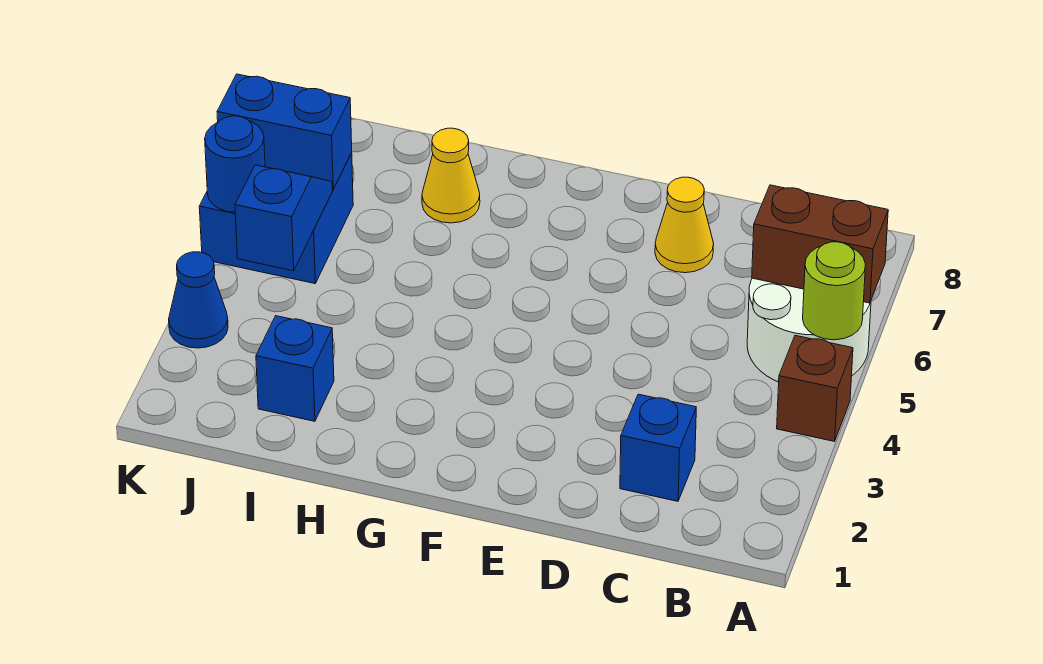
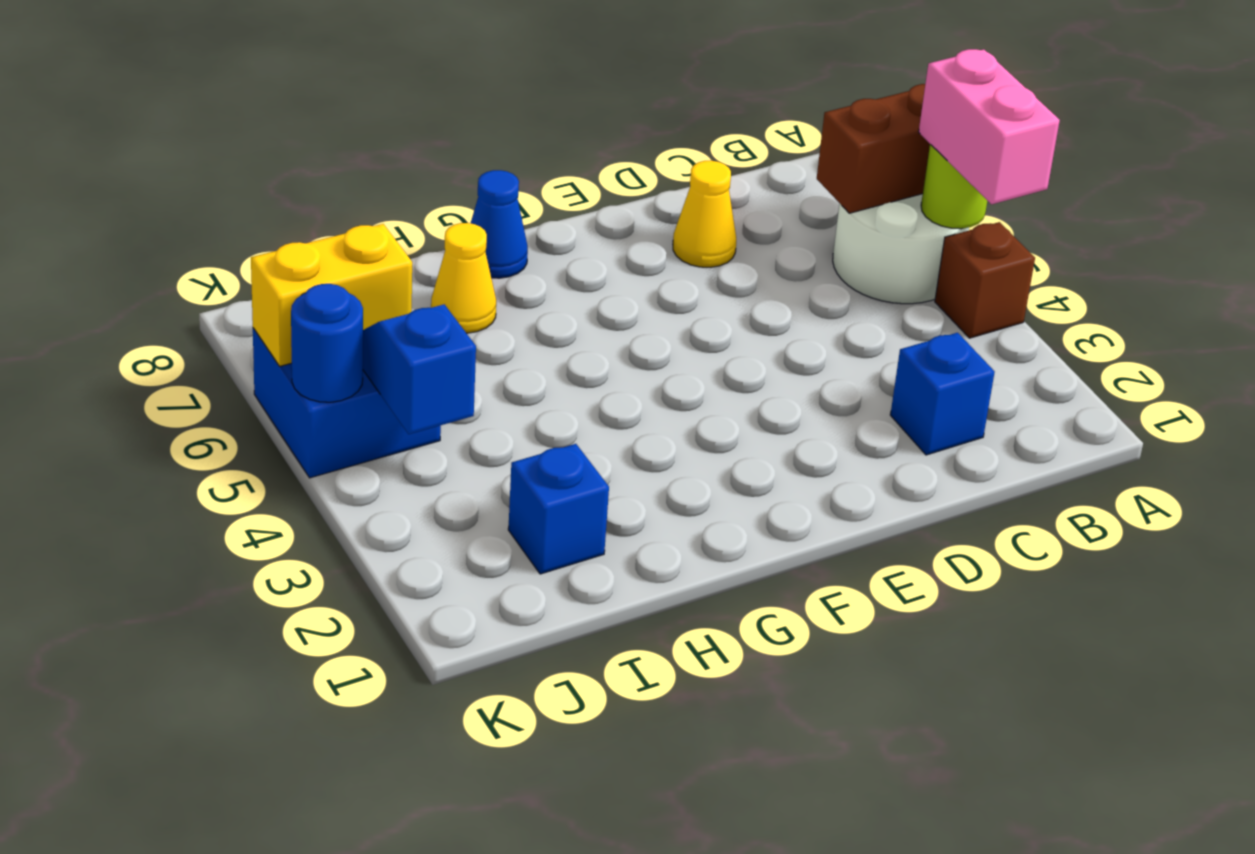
none -> pink brick A4:A5 level 3
blue brick J6:K6 level 2 -> yellow brick J6:K6 level 2
blue cone K3 level 1 -> blue cone G8 level 1

